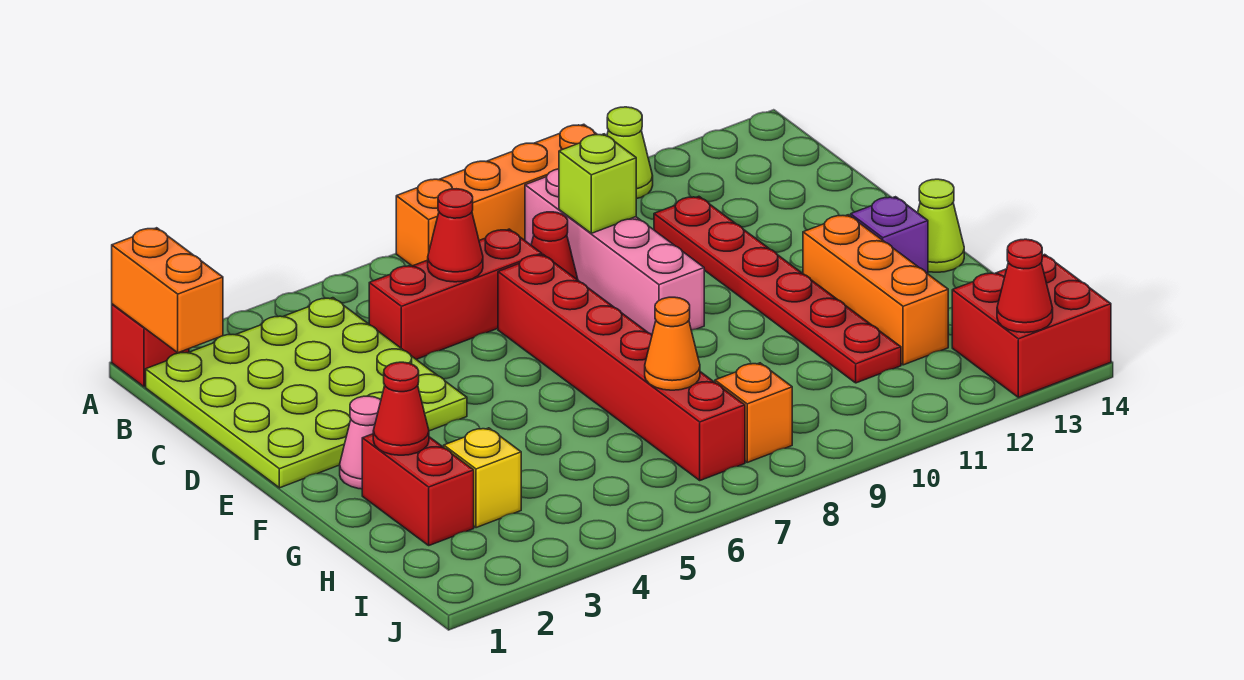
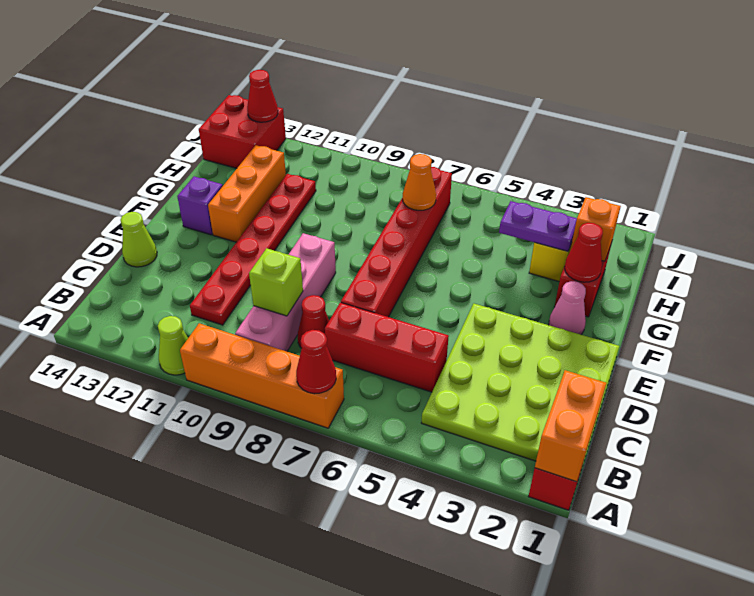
red cone C6 level 2 -> red cone A7 level 2
lime cone F14 level 1 -> lime cone D14 level 1
none -> purple plate H3:H4 level 2
orange brick I8 level 1 -> orange brick H2 level 2

